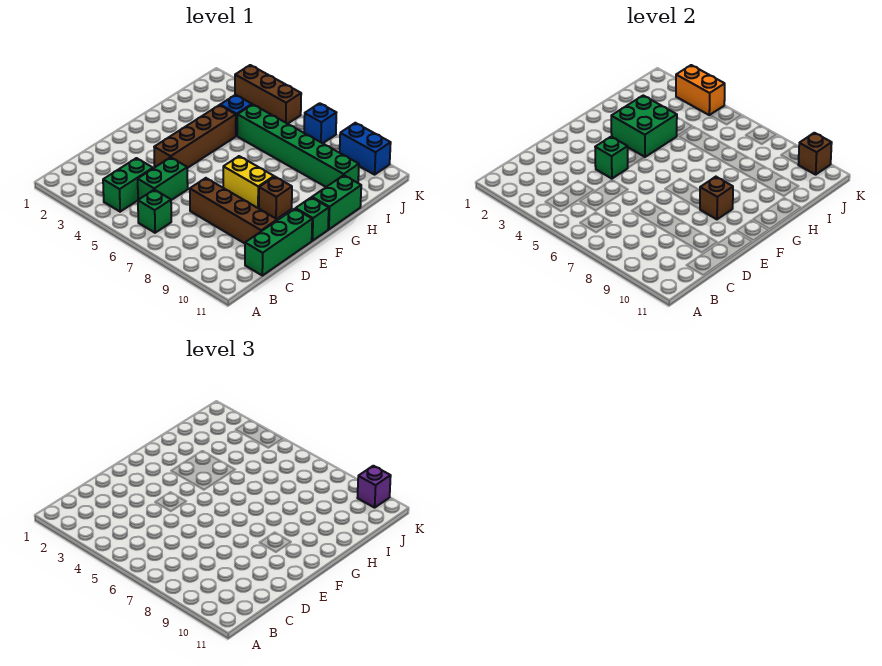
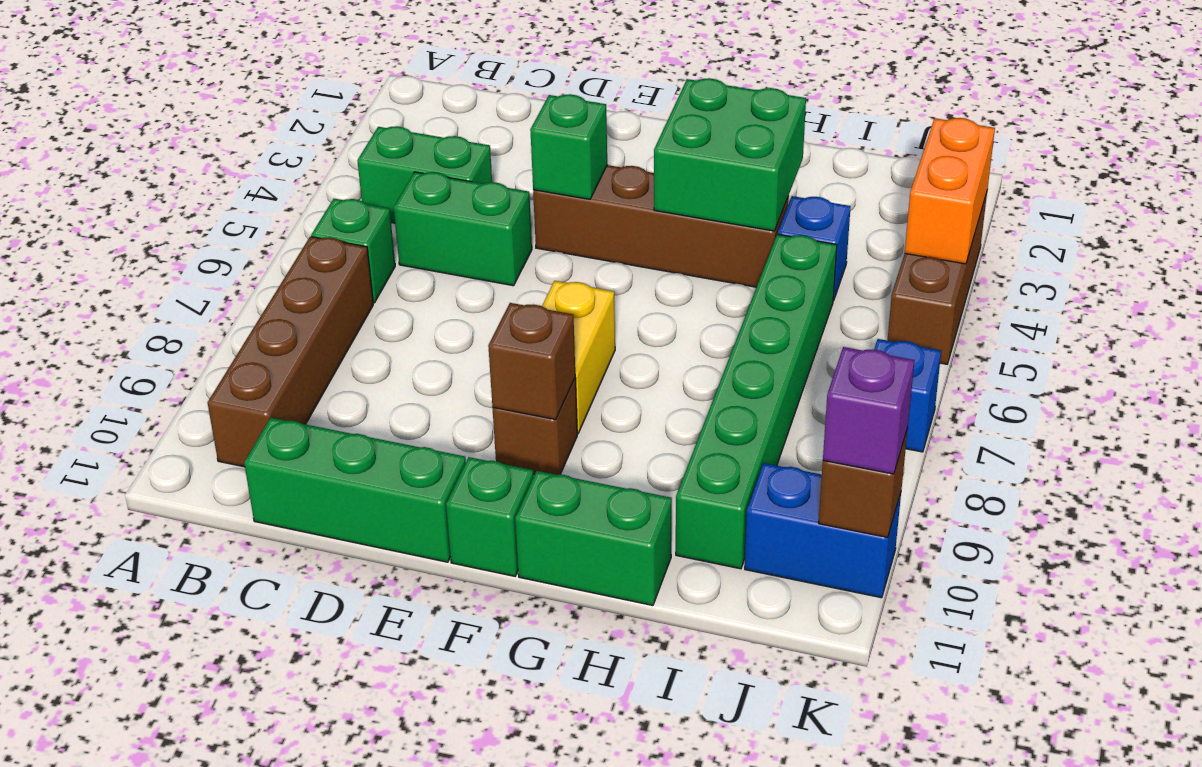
brown brick D7:D10 level 1 -> brown brick B7:B10 level 1
blue brick K9:K10 level 1 -> blue brick J10:K10 level 1

